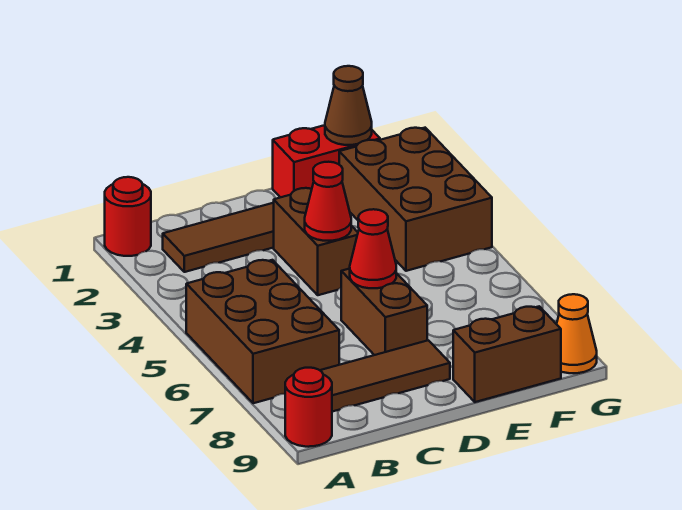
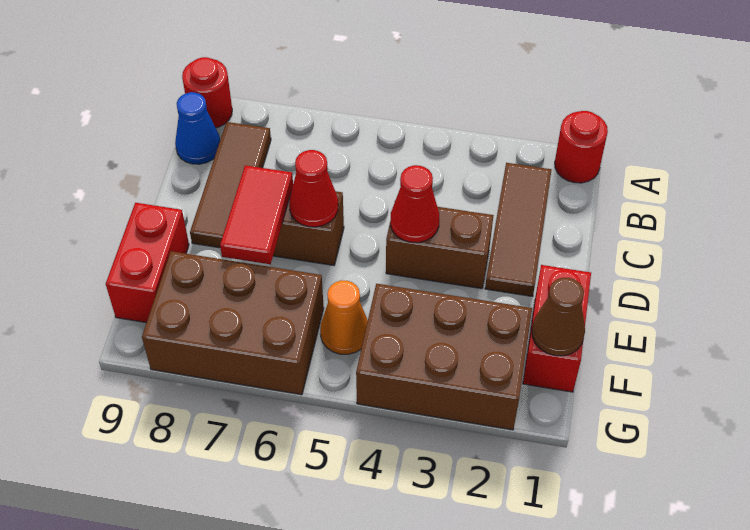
brown brick A5:B7 level 1 -> brown brick F6:G8 level 1
none -> blue cone B9 level 1
none -> red tile D7:E7 level 2
brown brick E9:F9 level 1 -> red brick E9:F9 level 1
orange cone G9 level 1 -> orange cone F5 level 1

